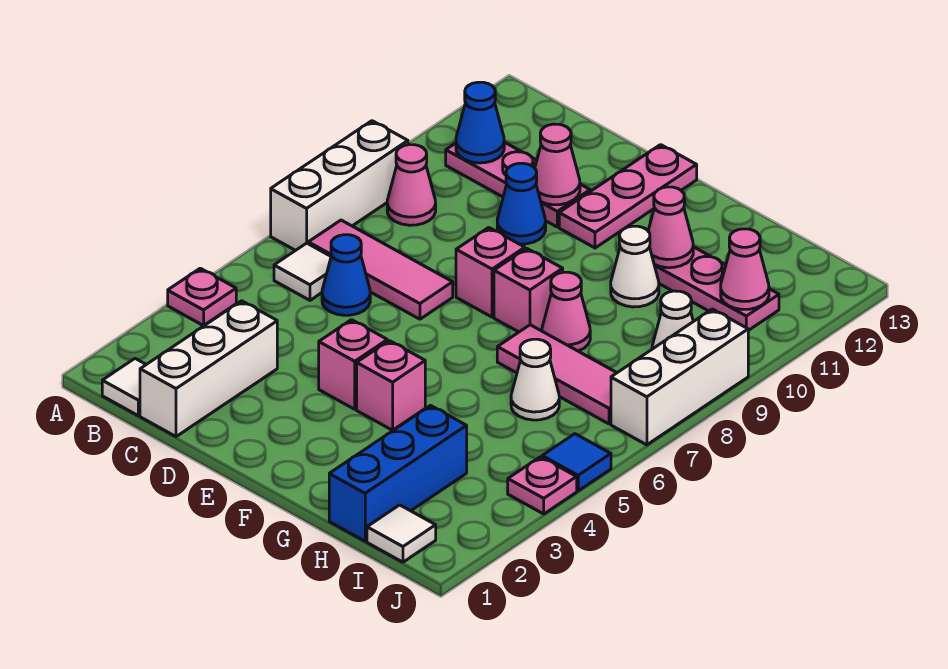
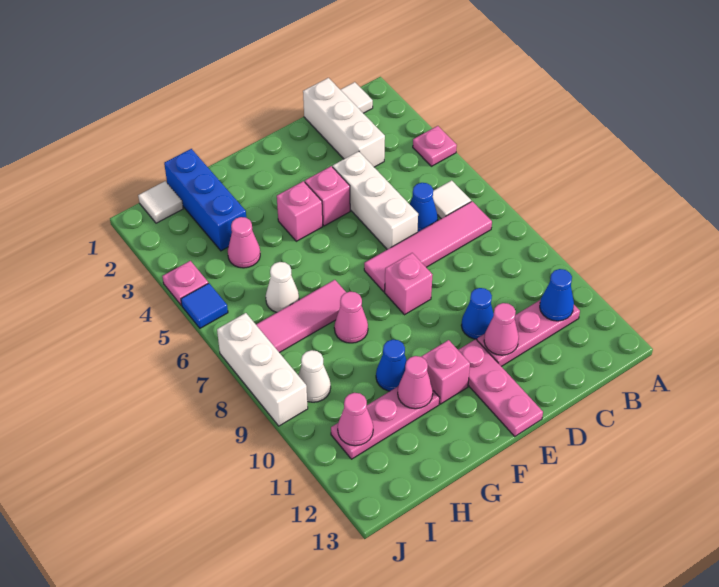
white brick A7:A9 level 1 -> white brick D4:D6 level 1
pink tile B7:D7 level 1 -> pink tile B7:E7 level 1
pink cone B9 level 1 -> pink cone H4 level 1
pink brick F8 level 1 -> pink brick F11 level 1
white cone G10 level 1 -> blue cone G10 level 1

